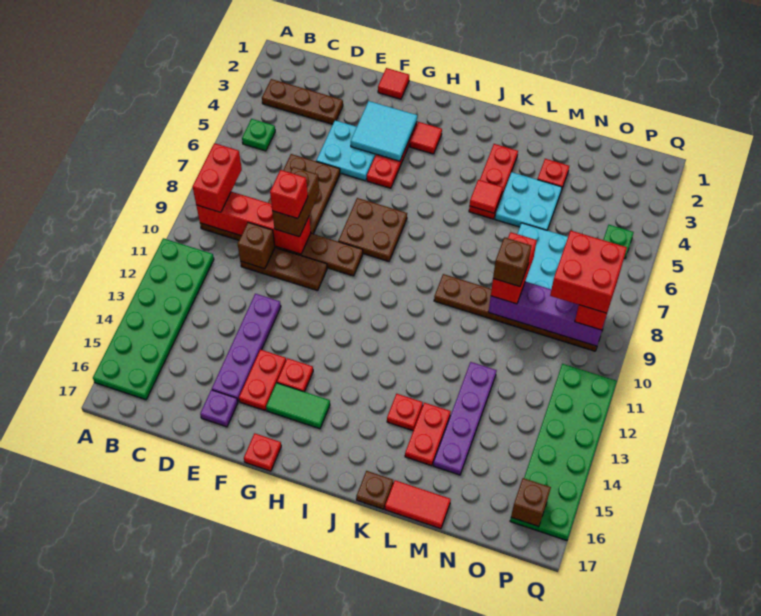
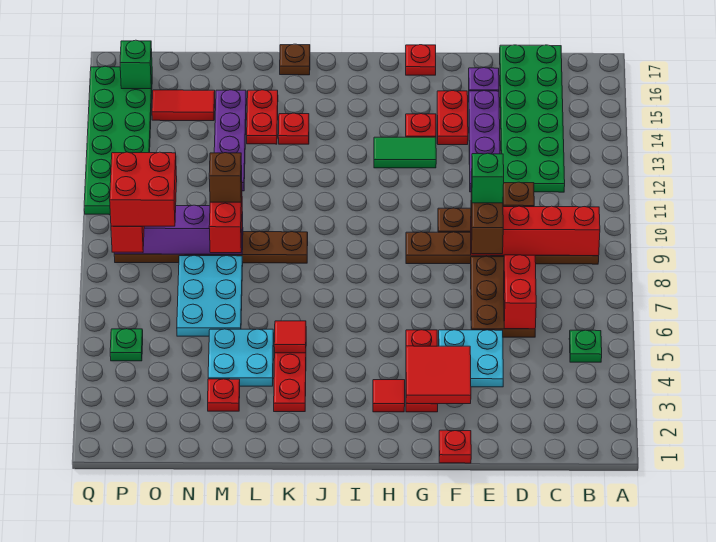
green plate A11:B16 level 1 -> green plate C12:D17 level 1
brown plate B3:D3 level 1 -> none
red brick B8:B9 level 3 -> red brick D6:D7 level 2
red brick E9 level 4 -> green brick E9 level 4
red tile F1 level 1 -> red plate F1 level 1
cyan tile F3:G4 level 2 -> red tile F3:G4 level 2
brown plate G7:H8 level 1 -> none
green tile G15:H15 level 1 -> green tile G13:H13 level 1
red tile L17:M17 level 1 -> red tile N15:O15 level 1
brown brick P16 level 2 -> green brick P16 level 2

